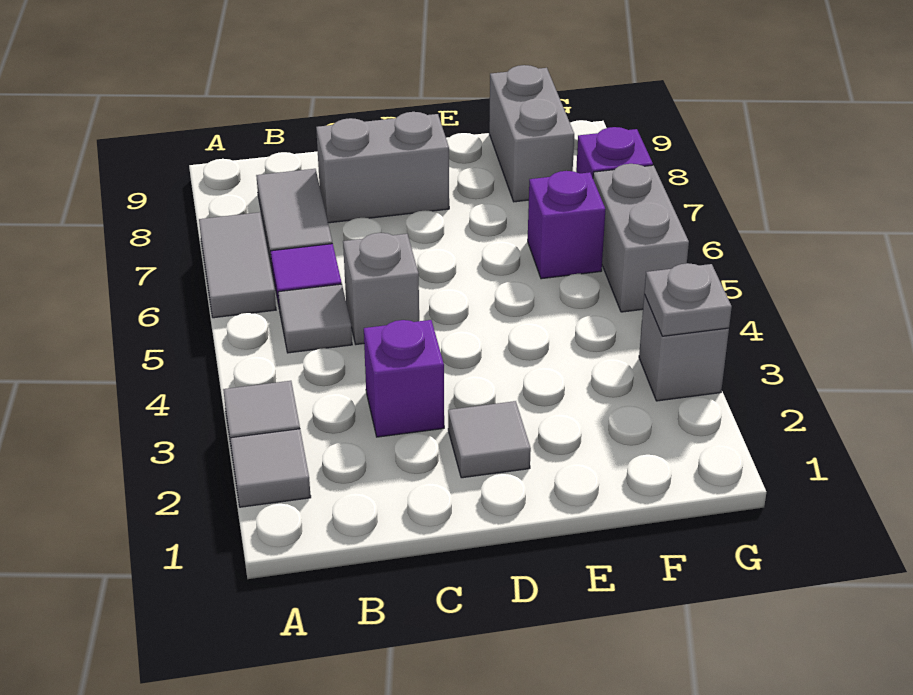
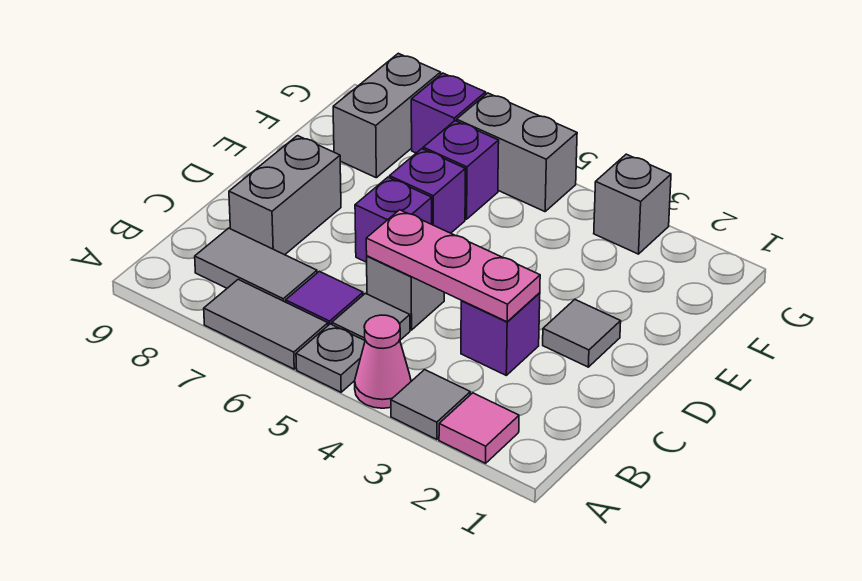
grey tile A2 level 1 -> pink tile A2 level 1
none -> pink cone A4 level 1
none -> pink plate C3:C5 level 2
none -> purple brick D6 level 1
none -> purple brick E6 level 1
grey brick F8:F9 level 1 -> grey brick F8:G8 level 1
grey plate G3 level 2 -> grey plate A5 level 1

